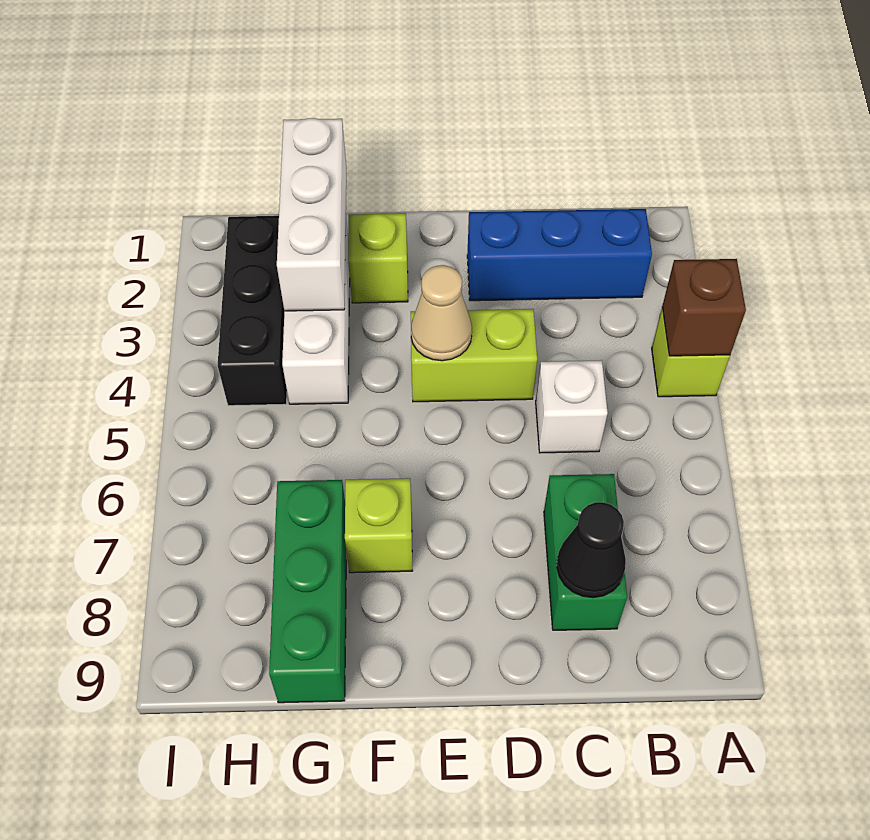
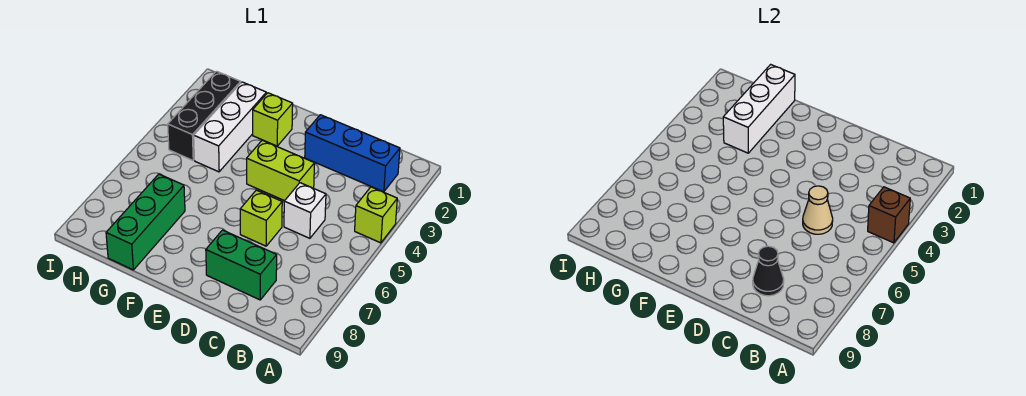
green brick C7:C8 level 1 -> green brick C8:D8 level 1
tan cone E4 level 2 -> tan cone C5 level 2
lime brick F7 level 1 -> lime brick D6 level 1

